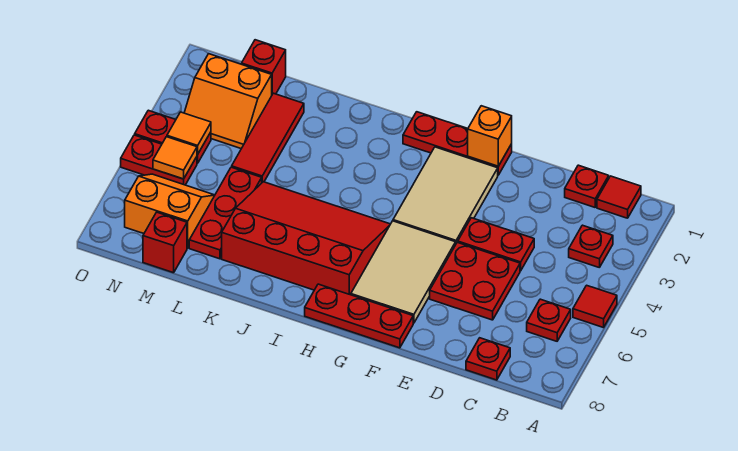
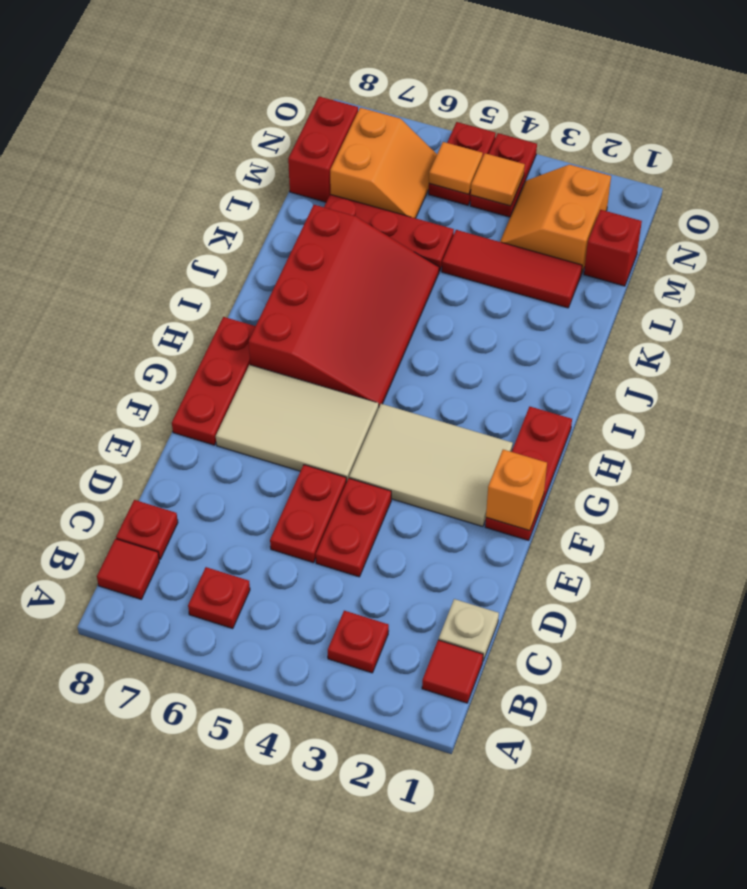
red tile A5 level 1 -> red tile B8 level 1
red plate C1 level 1 -> tan plate C1 level 1
red plate D5:E6 level 1 -> red plate D5:E5 level 1
red brick M8 level 1 -> red brick M8:N8 level 1

